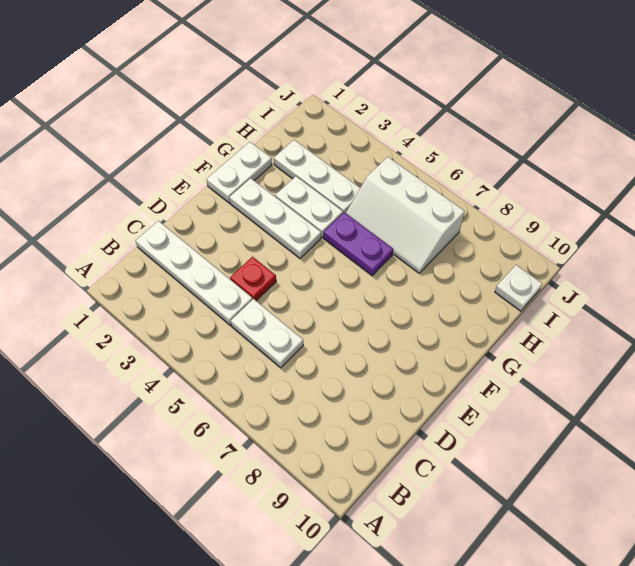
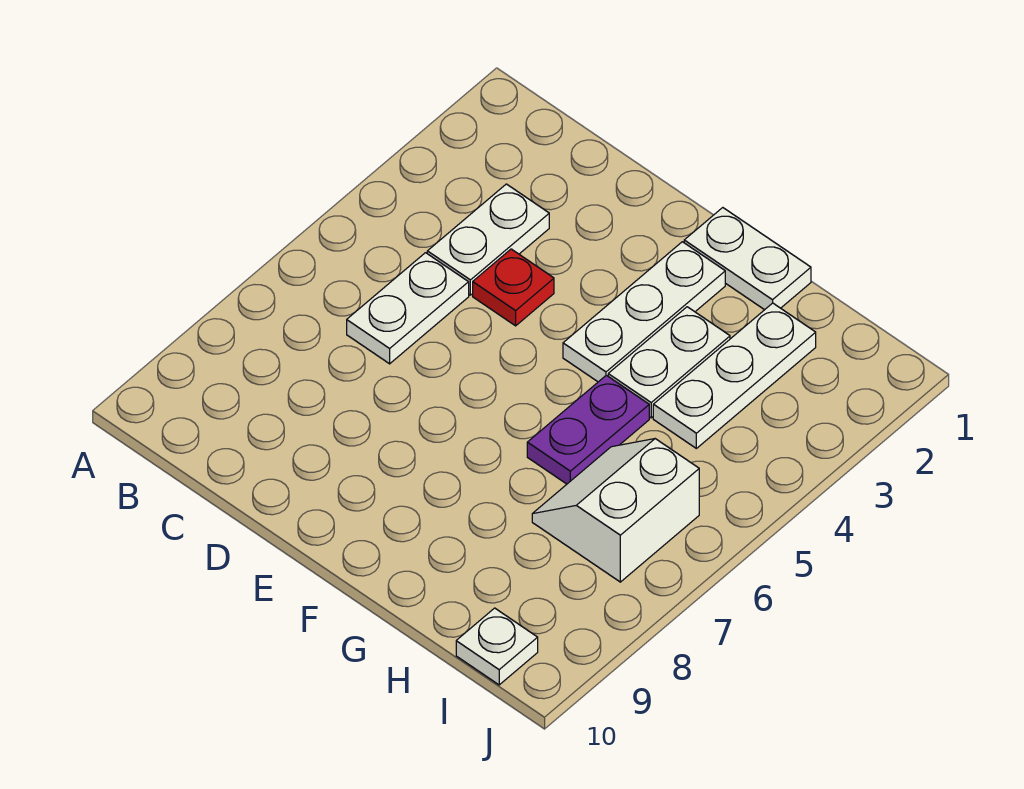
white plate C1:C4 level 1 -> white plate C3:C4 level 1
white slope H5:I7 level 1 top I -> white slope H6:I7 level 1 top I

